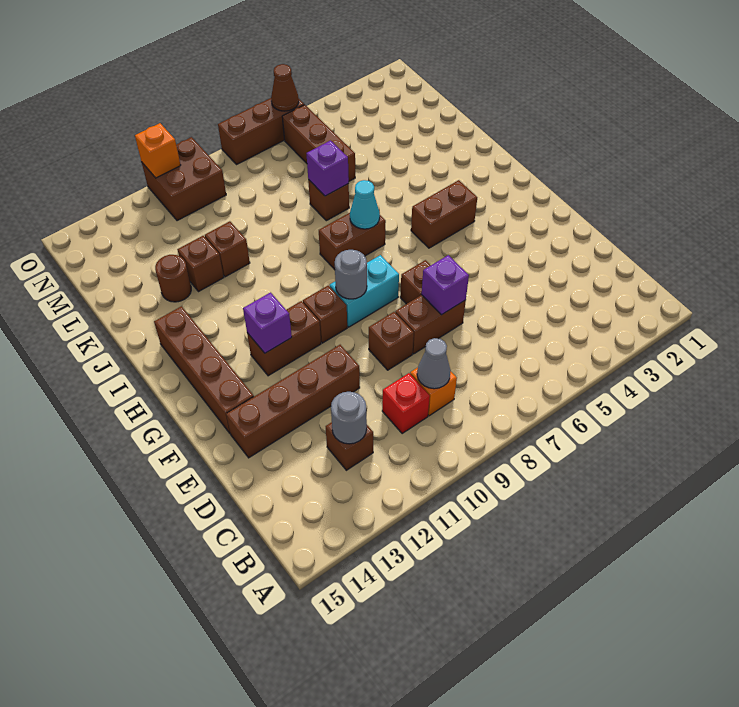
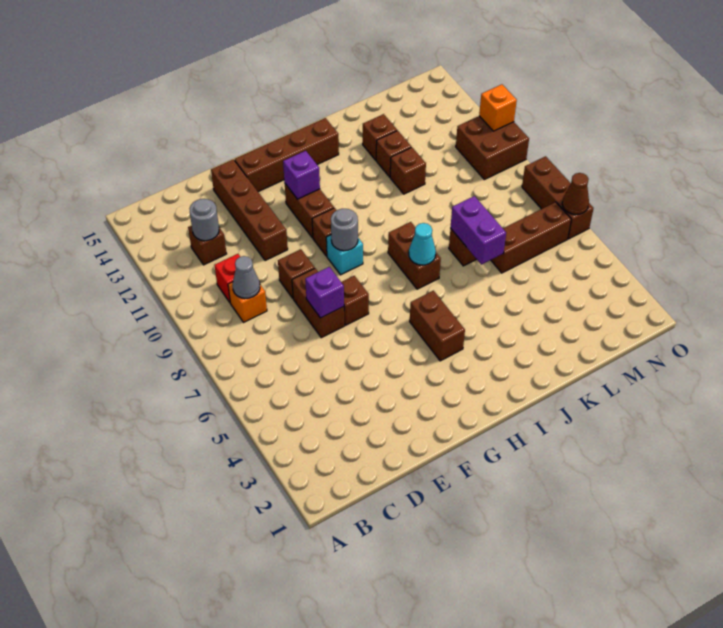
cyan brick G8:G9 level 1 -> cyan brick G9 level 1
purple brick K7 level 2 -> purple brick K6:K7 level 2
brown round brick K13 level 1 -> brown brick K13 level 1

